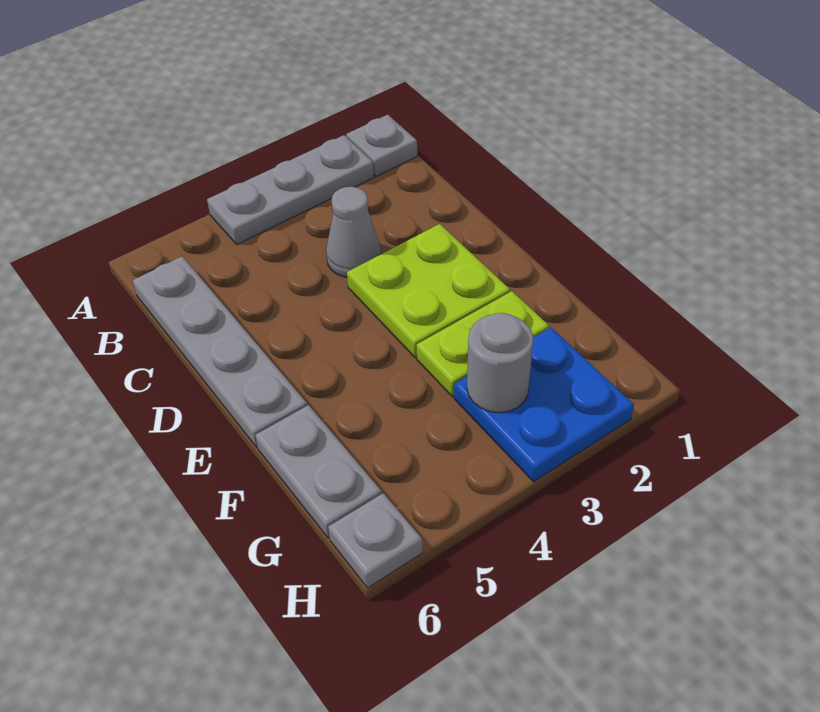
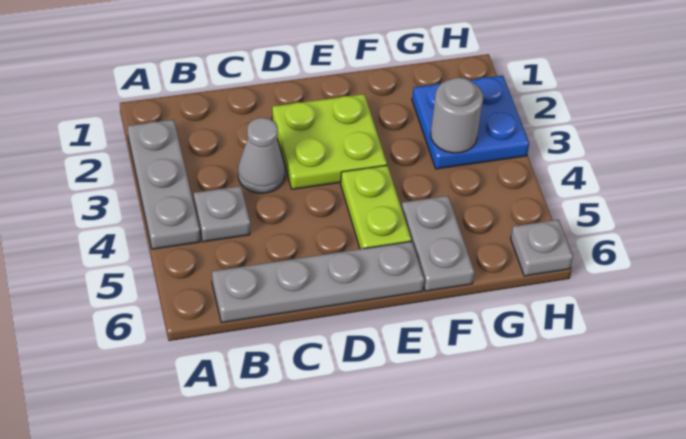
grey plate A1 level 1 -> grey plate B4 level 1
lime plate F2:F3 level 1 -> lime plate E4:E5 level 1
grey plate F6:G6 level 1 -> grey plate F5:F6 level 1

